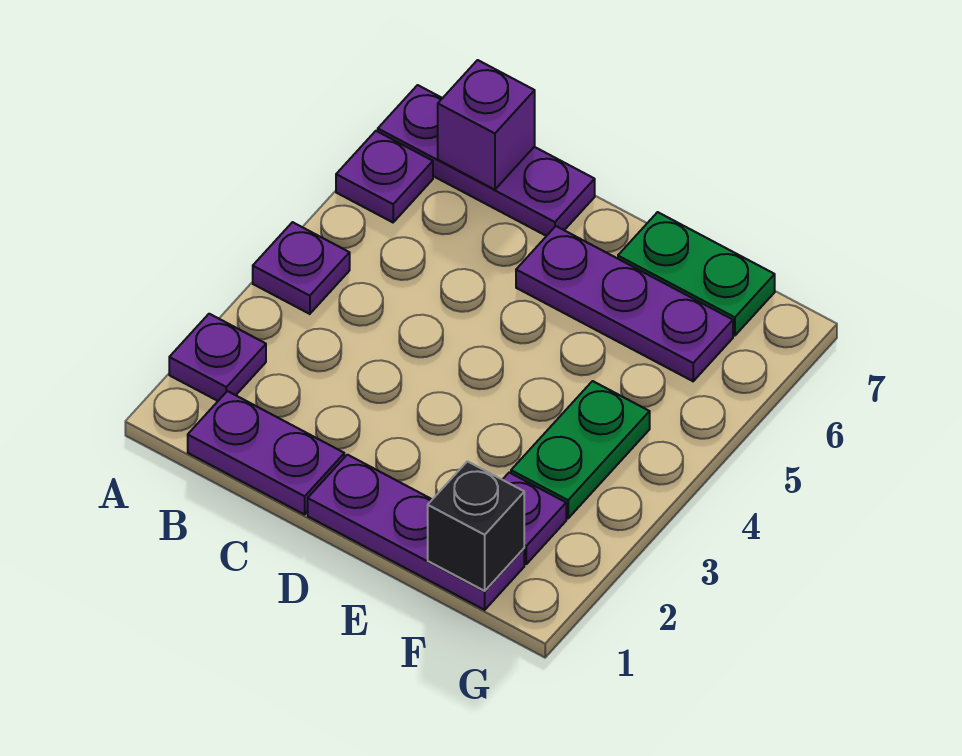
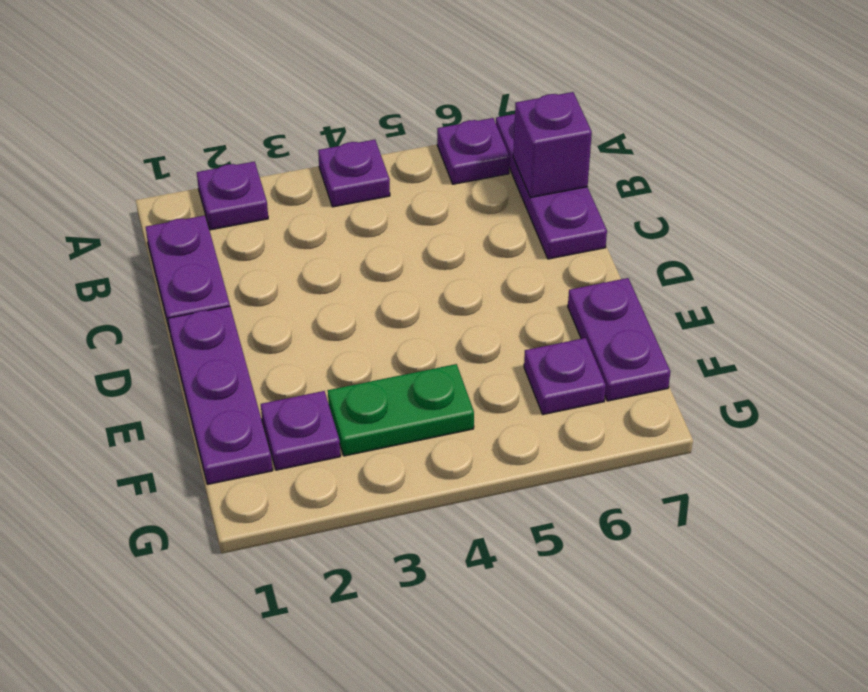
purple plate D6:F6 level 1 -> purple plate F6 level 1
green plate E7:F7 level 1 -> purple plate E7:F7 level 1
black brick F1 level 2 -> none

